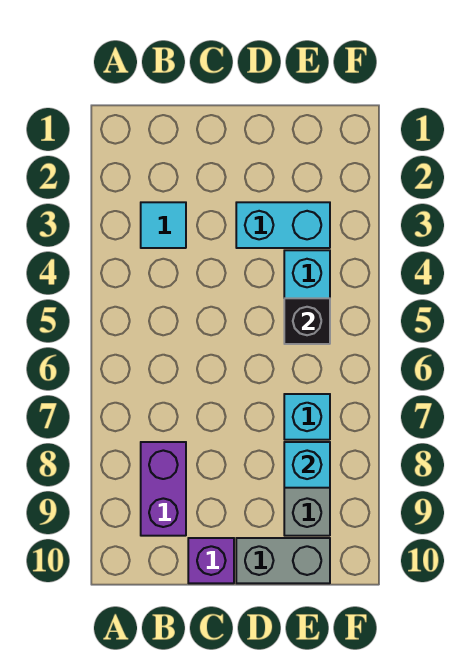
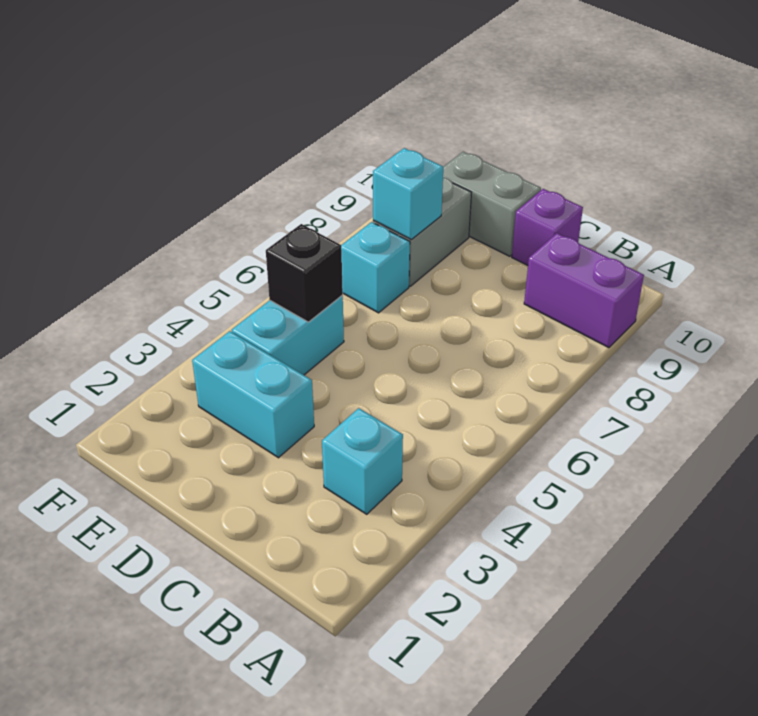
cyan tile B3 level 1 -> cyan brick B3 level 1
purple brick B8:B9 level 1 -> purple brick A9:B9 level 1

